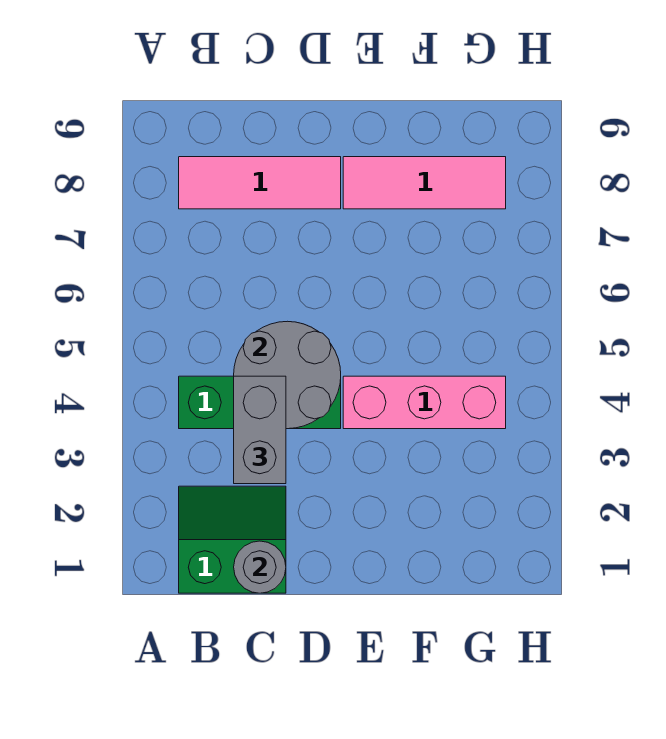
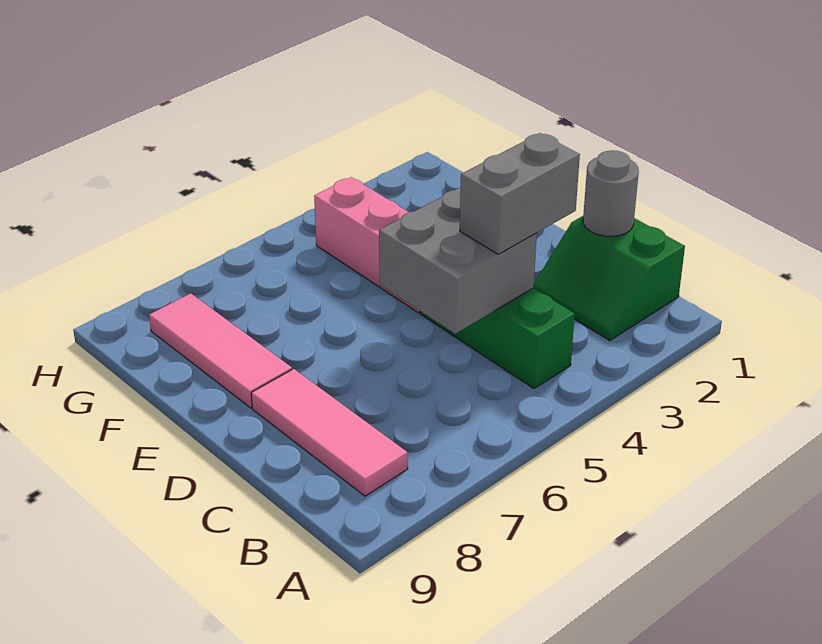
grey round brick C4:D5 level 2 -> grey brick C4:D5 level 2

